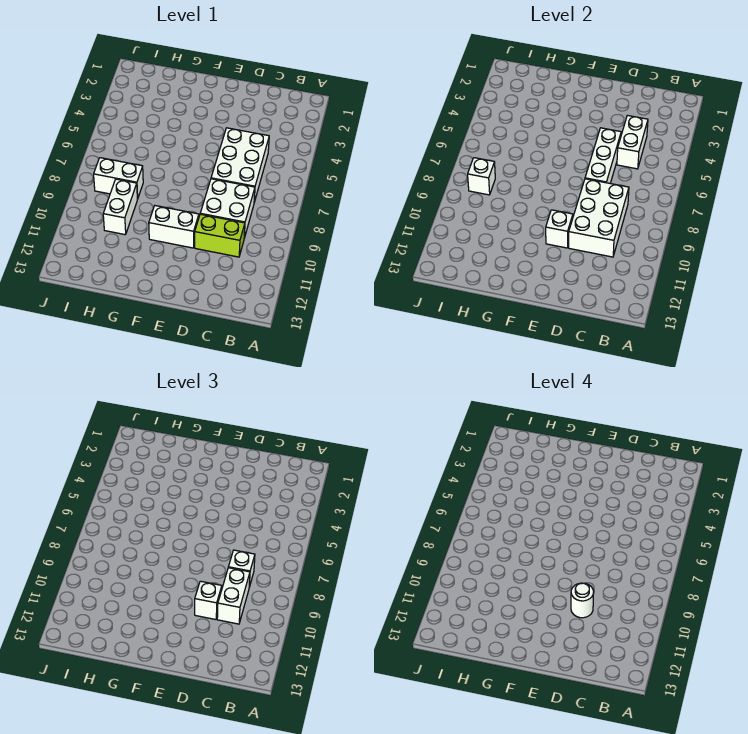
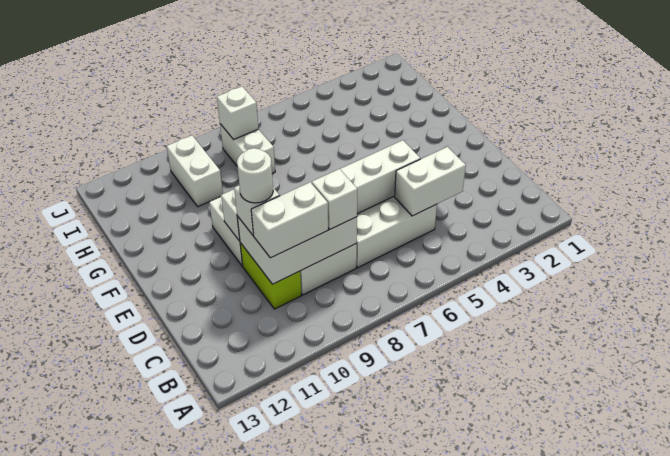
white brick H9:H10 level 1 -> white brick H10:I10 level 1

